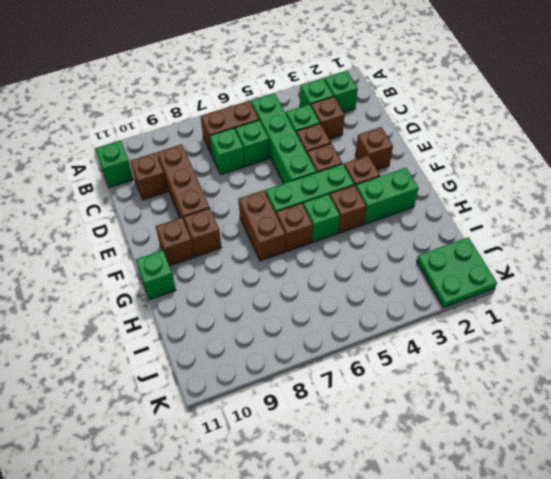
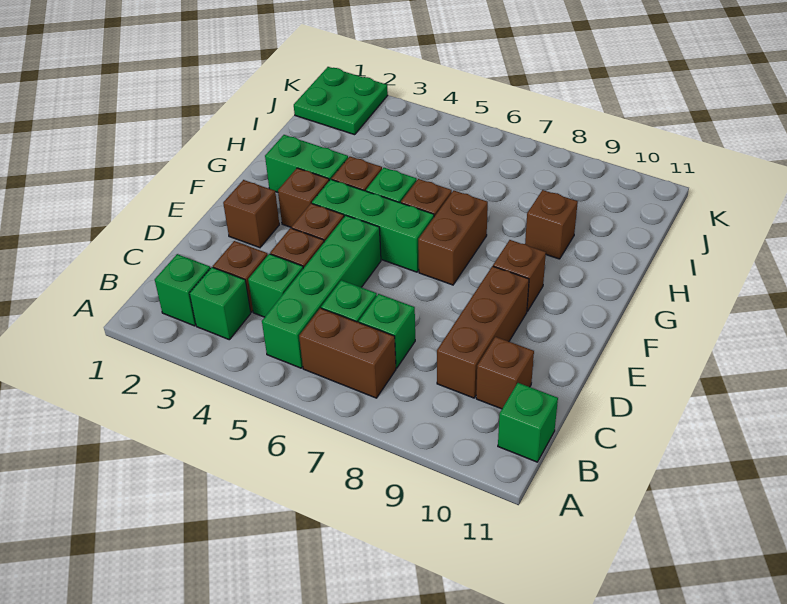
brown brick F10 level 1 -> brown brick H9 level 1
green brick G11 level 1 -> none

